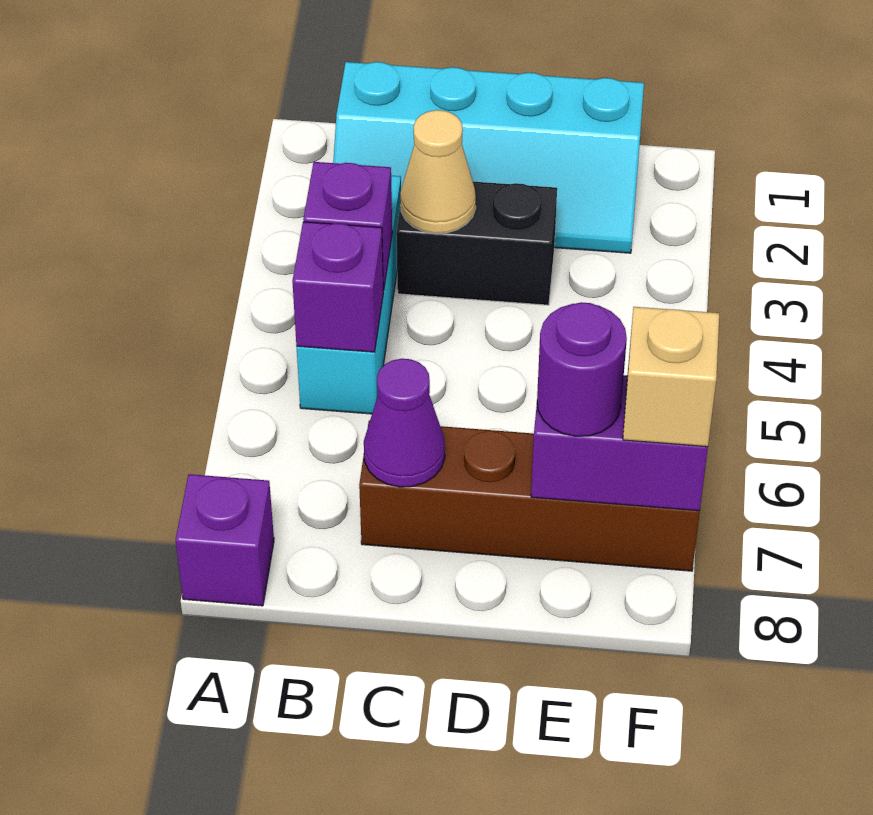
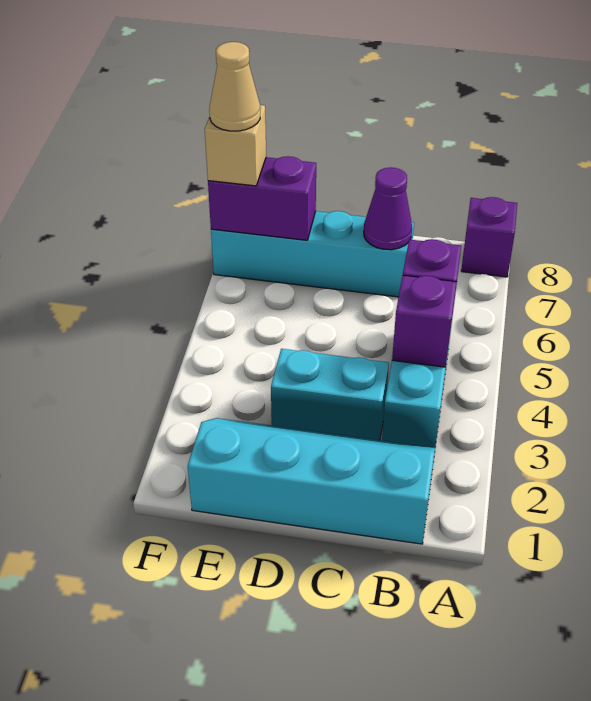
black brick C3:D3 level 1 -> cyan brick C3:D3 level 1
tan cone C3 level 2 -> tan cone F7 level 4
brown brick C7:F7 level 1 -> cyan brick C7:F7 level 1
purple round brick E7 level 3 -> none

